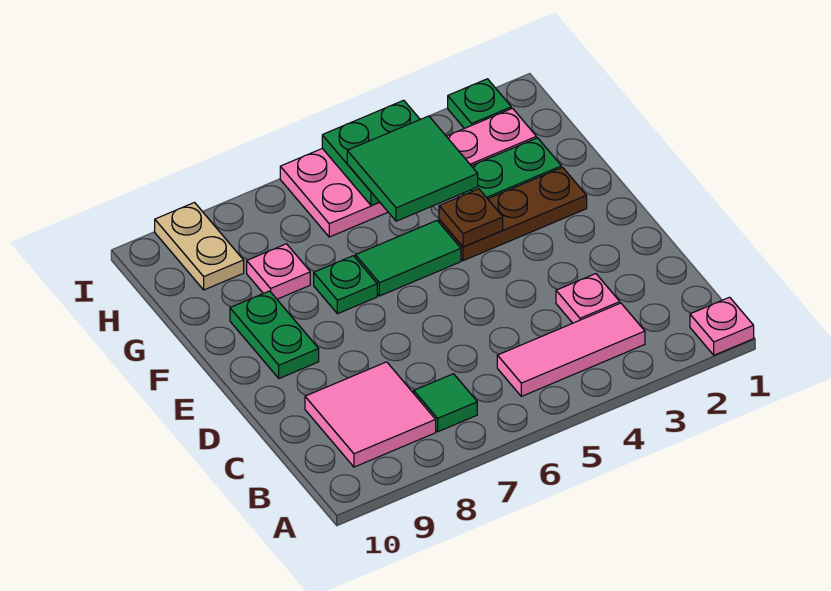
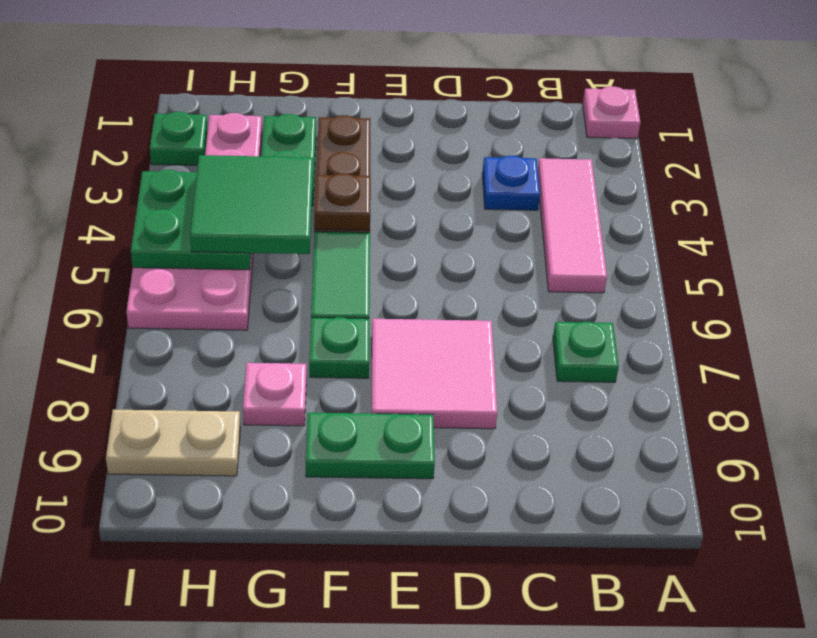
green tile B7 level 1 -> green plate B7 level 1
pink tile B8:C9 level 1 -> pink tile D7:E8 level 1
pink plate C3 level 1 -> blue plate C3 level 1

